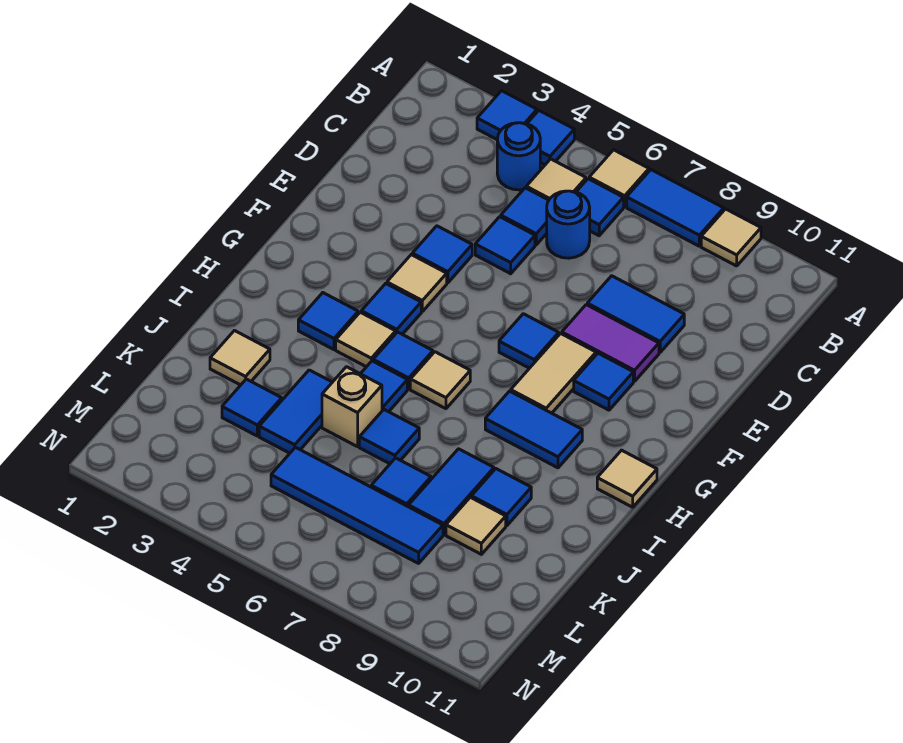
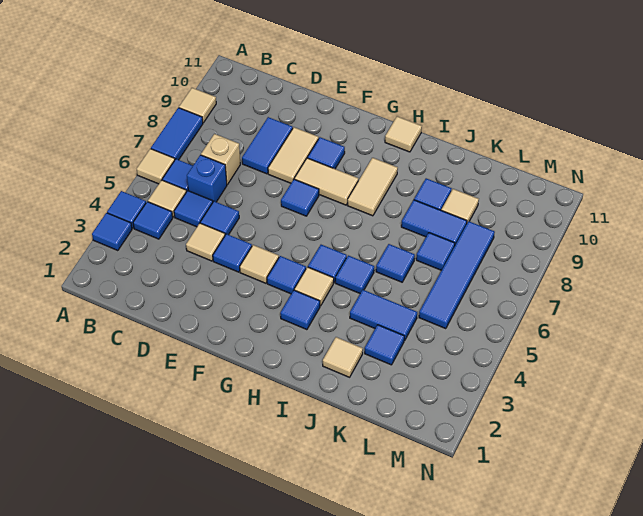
blue round brick B4 level 1 -> blue tile B4 level 1
blue round brick C6 level 1 -> blue brick C6 level 1
purple tile E8:E9 level 1 -> tan tile E8:E9 level 1
tan tile H6 level 1 -> tan tile D4 level 1
blue tile H8:H9 level 1 -> tan tile H8:H9 level 1
tan brick J5 level 1 -> tan brick C7 level 1

